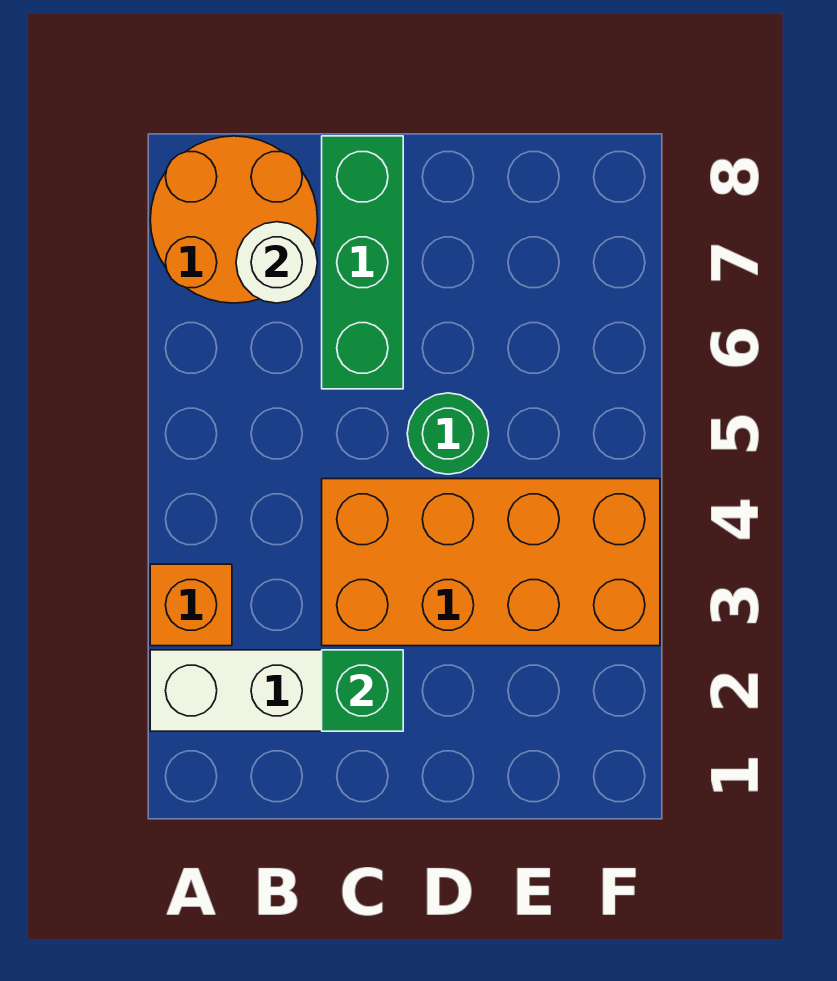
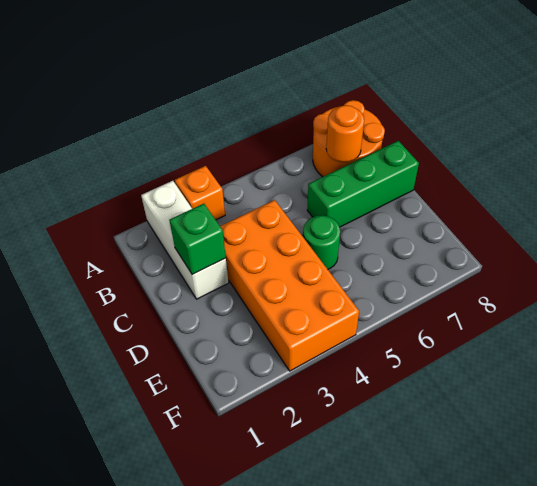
white round brick B7 level 2 -> orange round brick B7 level 2

